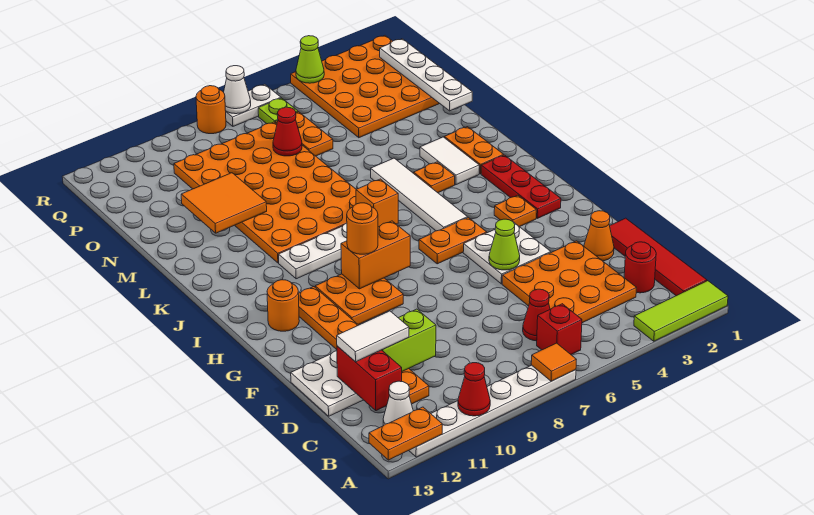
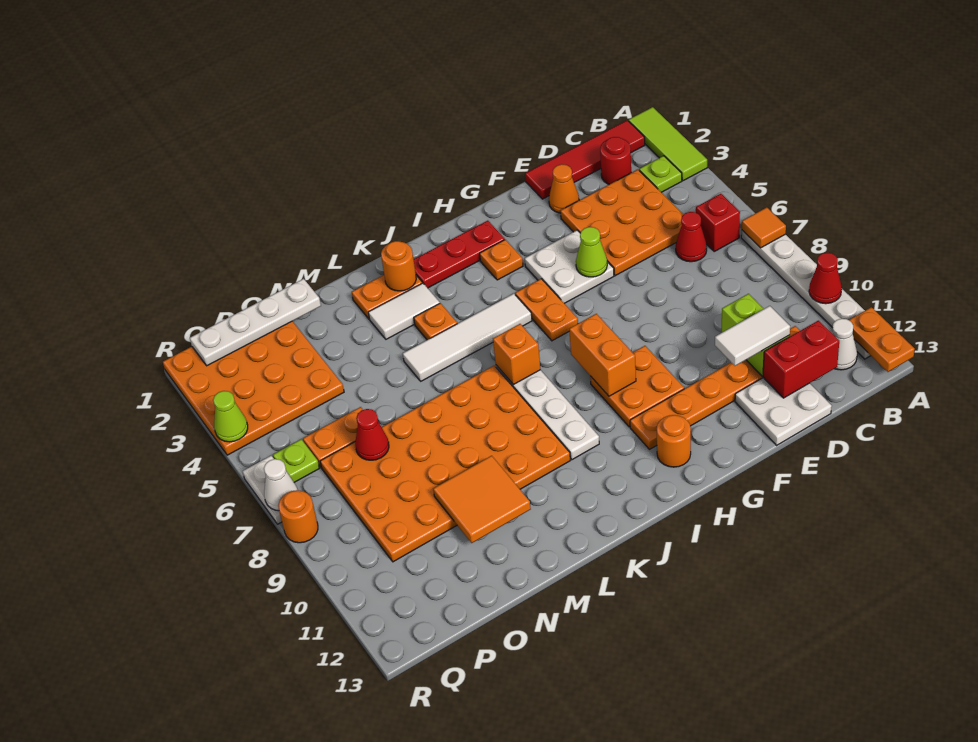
none -> lime plate B3 level 1
white tile D11:D12 level 3 -> white tile D11:E11 level 3
orange round brick H9 level 3 -> orange round brick K2 level 2

